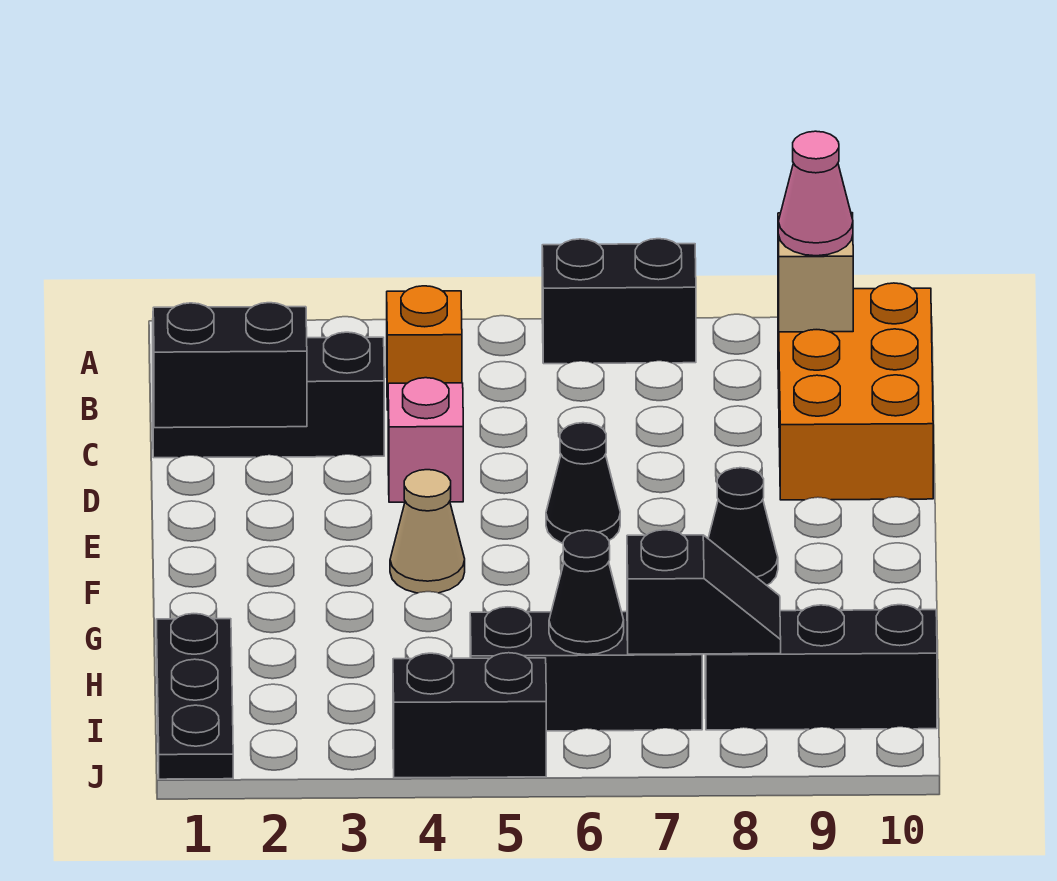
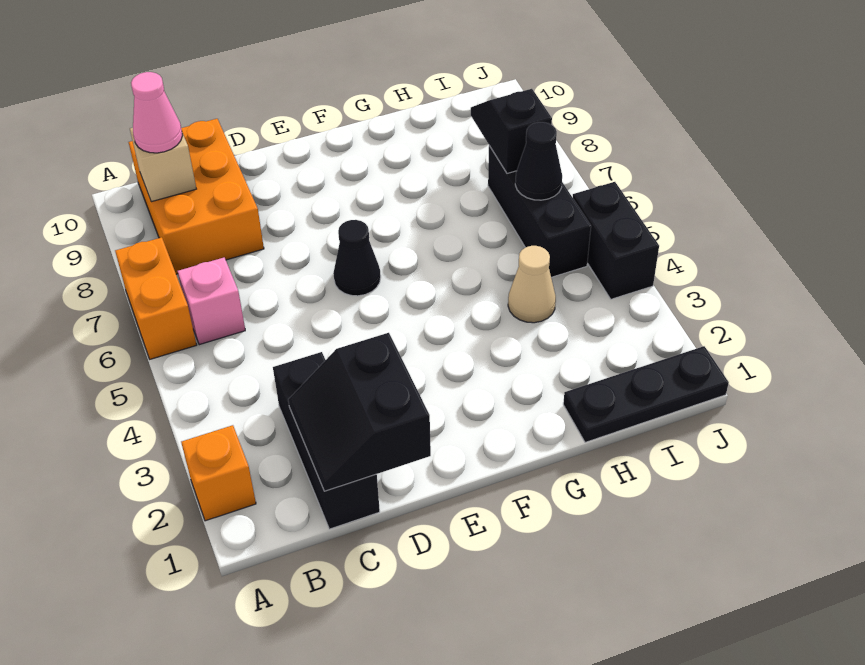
black brick A6:A7 level 1 -> orange brick A6:A7 level 1
orange brick B4 level 1 -> orange brick A2 level 1
orange brick B9:D10 level 1 -> orange brick B8:C10 level 1
pink brick D4 level 1 -> pink brick B6 level 1
tan cone F4 level 1 -> tan cone H4 level 1
black cone F8 level 1 -> none
black brick I8:I10 level 1 -> none

